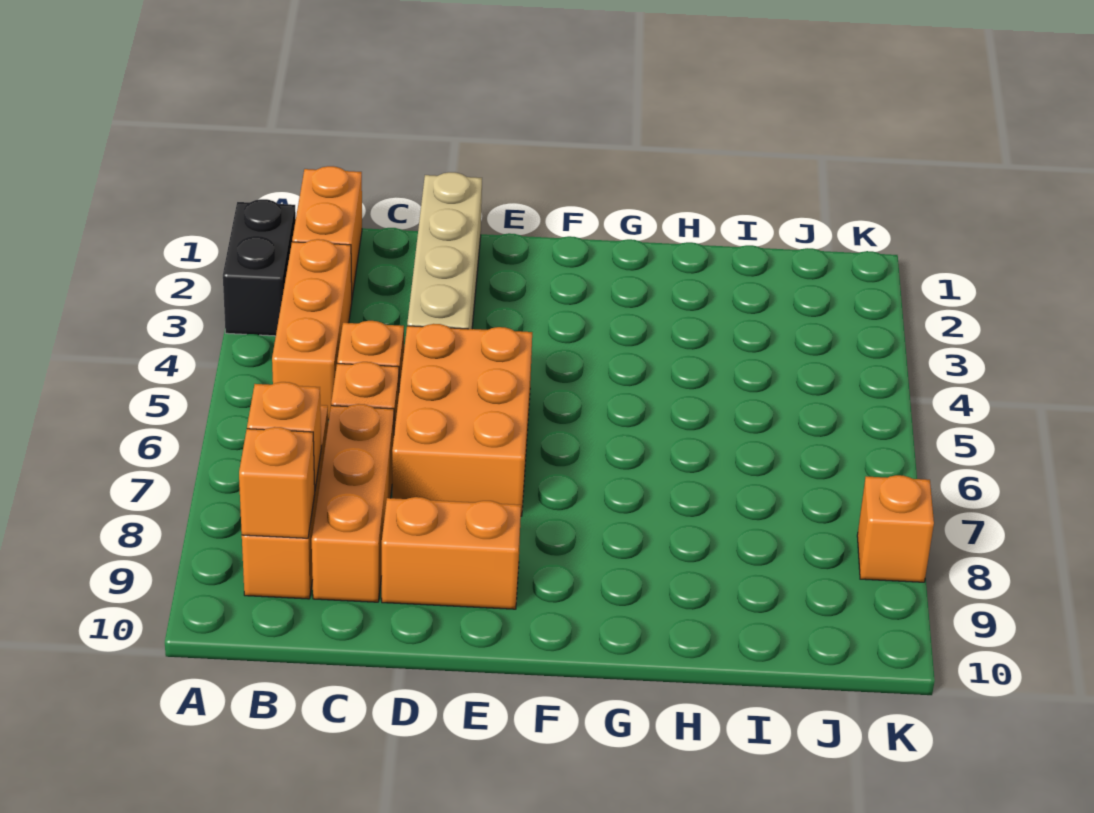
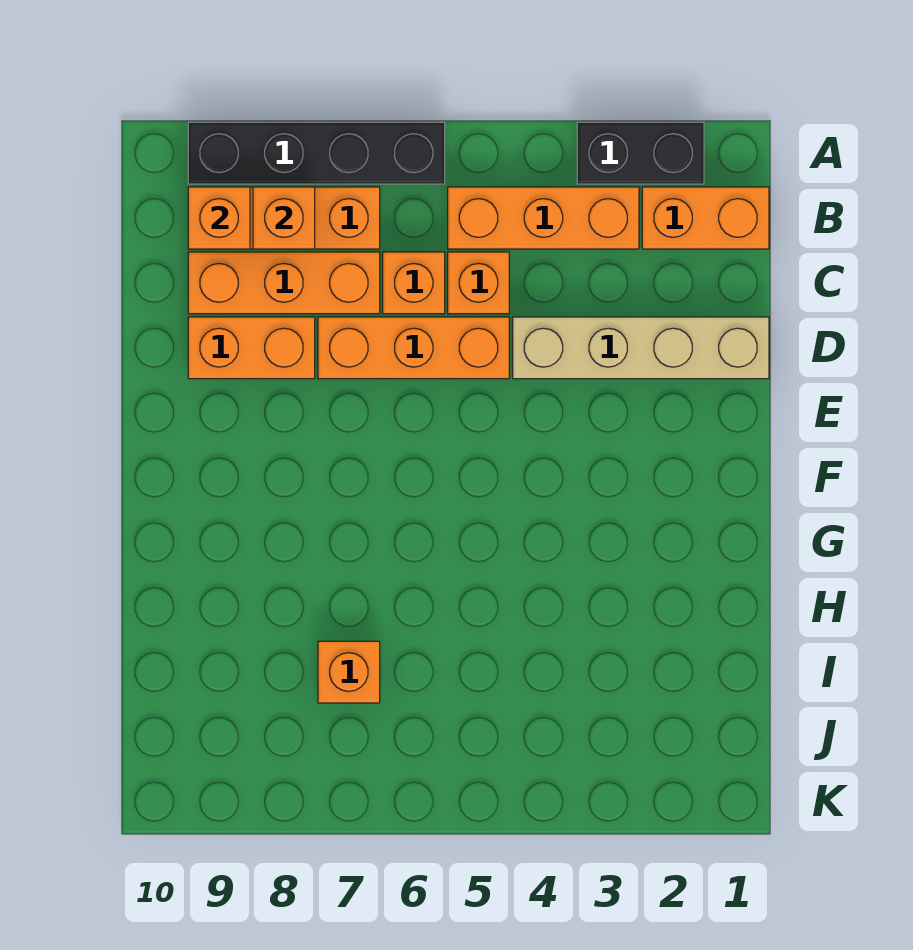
none -> black brick A6:A9 level 1
orange brick D5:E7 level 1 -> orange brick D5:D7 level 1
orange brick D9:E9 level 1 -> orange brick D8:D9 level 1
orange brick K8 level 1 -> orange brick I7 level 1

